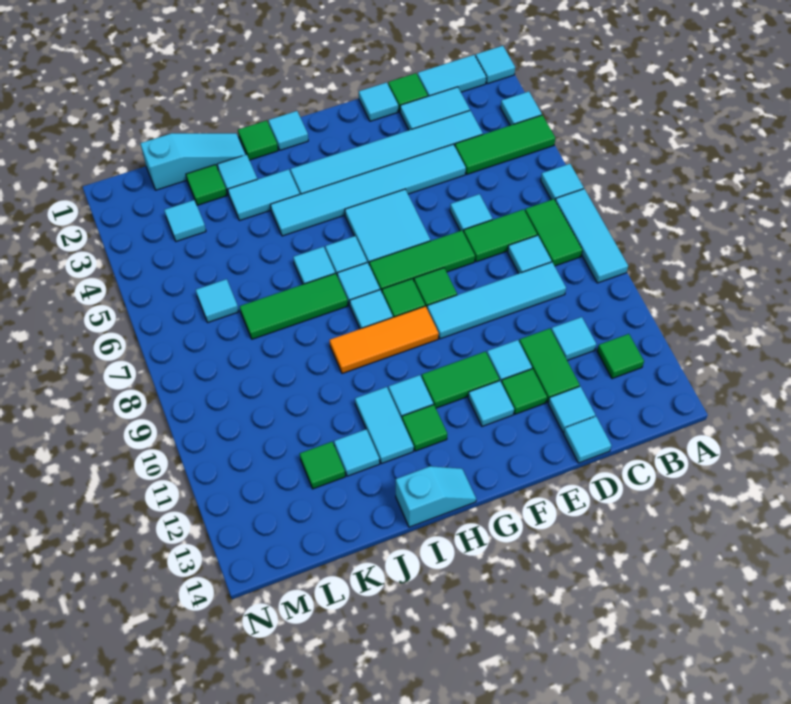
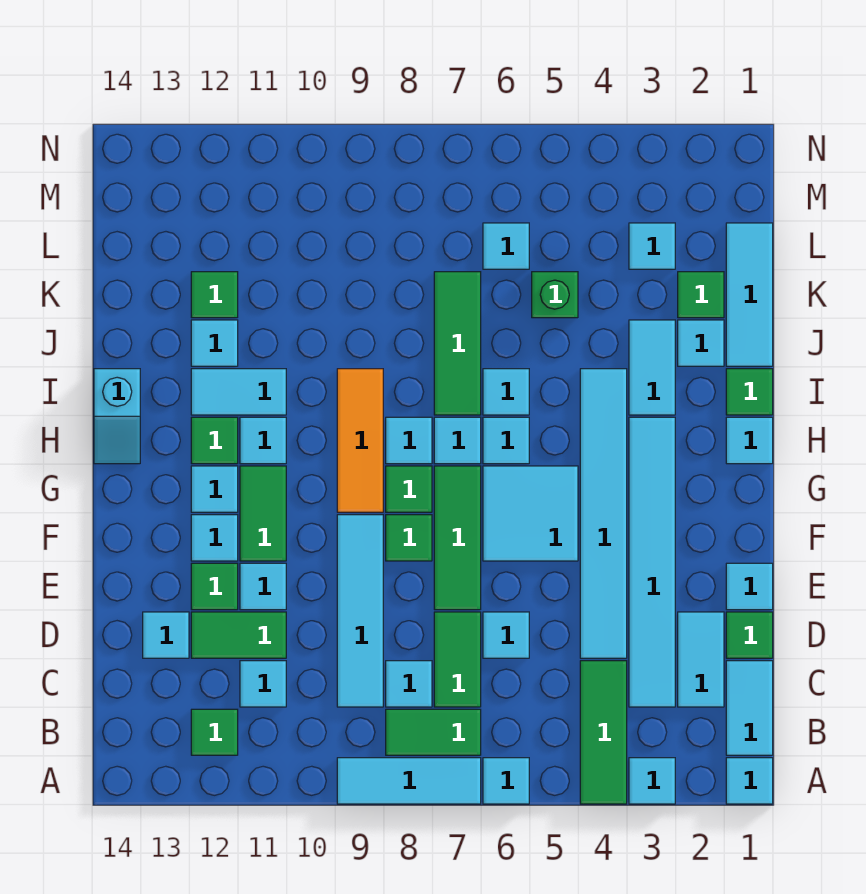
cyan tile D14 level 1 -> cyan tile G12 level 1
cyan slope J1:L1 level 1 top L -> cyan tile J1:L1 level 1
none -> green brick K5 level 1

